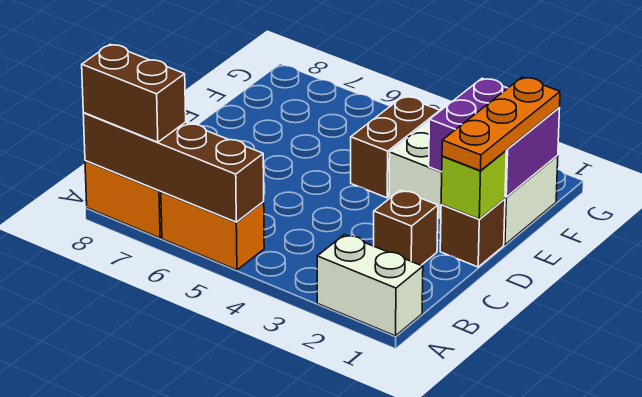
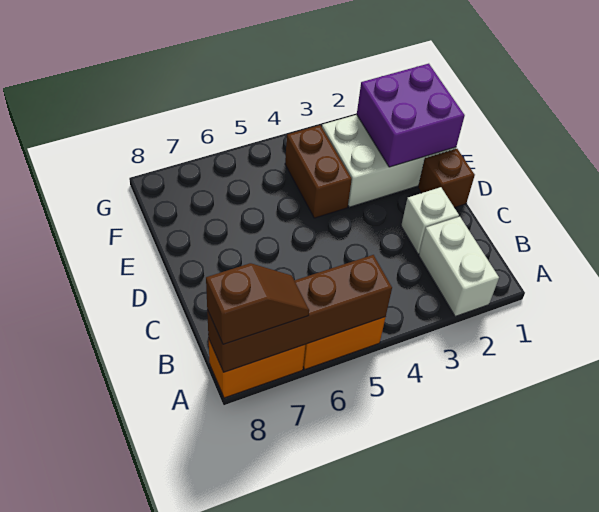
white brick A1:A2 level 1 -> white brick A2:B2 level 1
brown brick A7:A8 level 3 -> brown slope A7:A8 level 3 top 8
brown brick C2 level 1 -> white brick C2 level 1
lime brick D1 level 2 -> none
orange plate D1:F1 level 3 -> none

